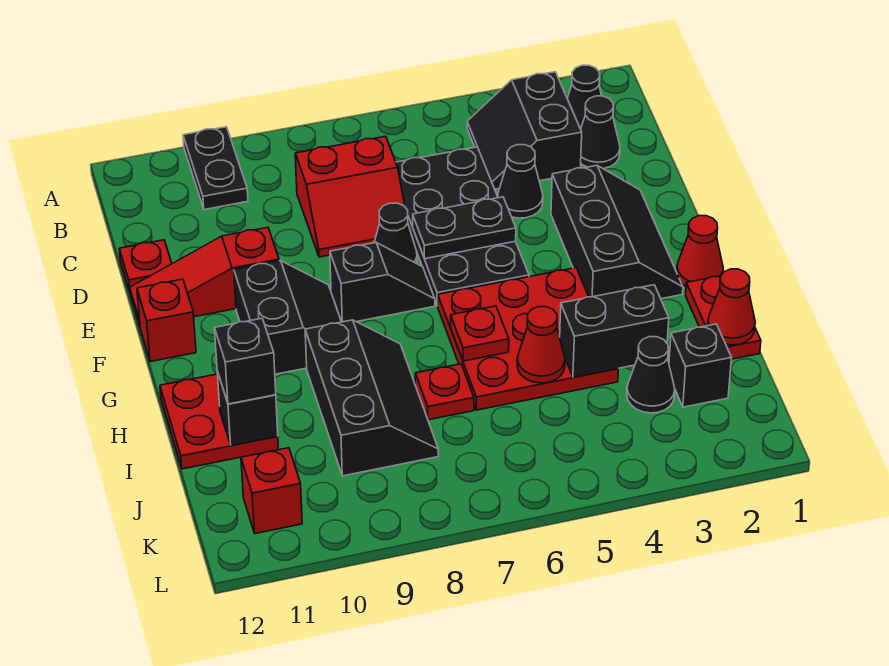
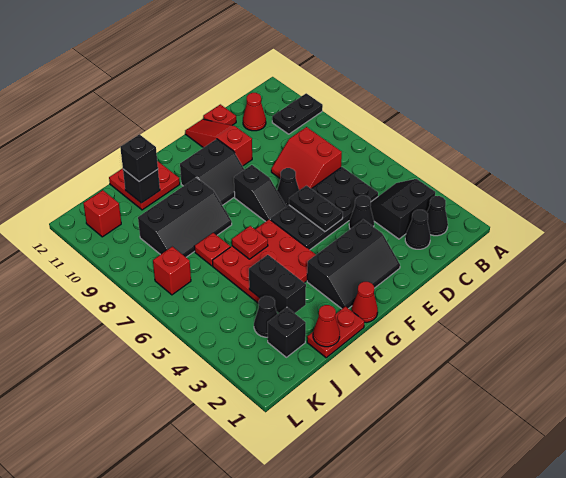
red brick F12 level 1 -> red brick K7 level 1
red cone I5 level 2 -> red cone C11 level 1

